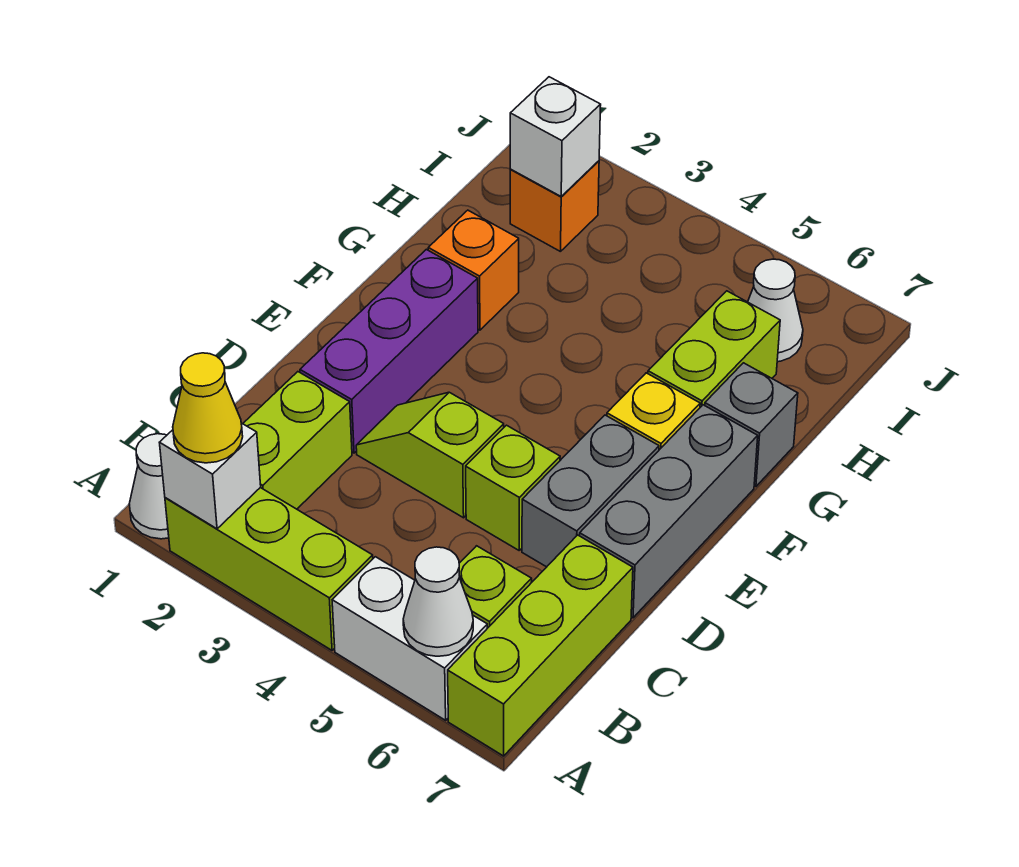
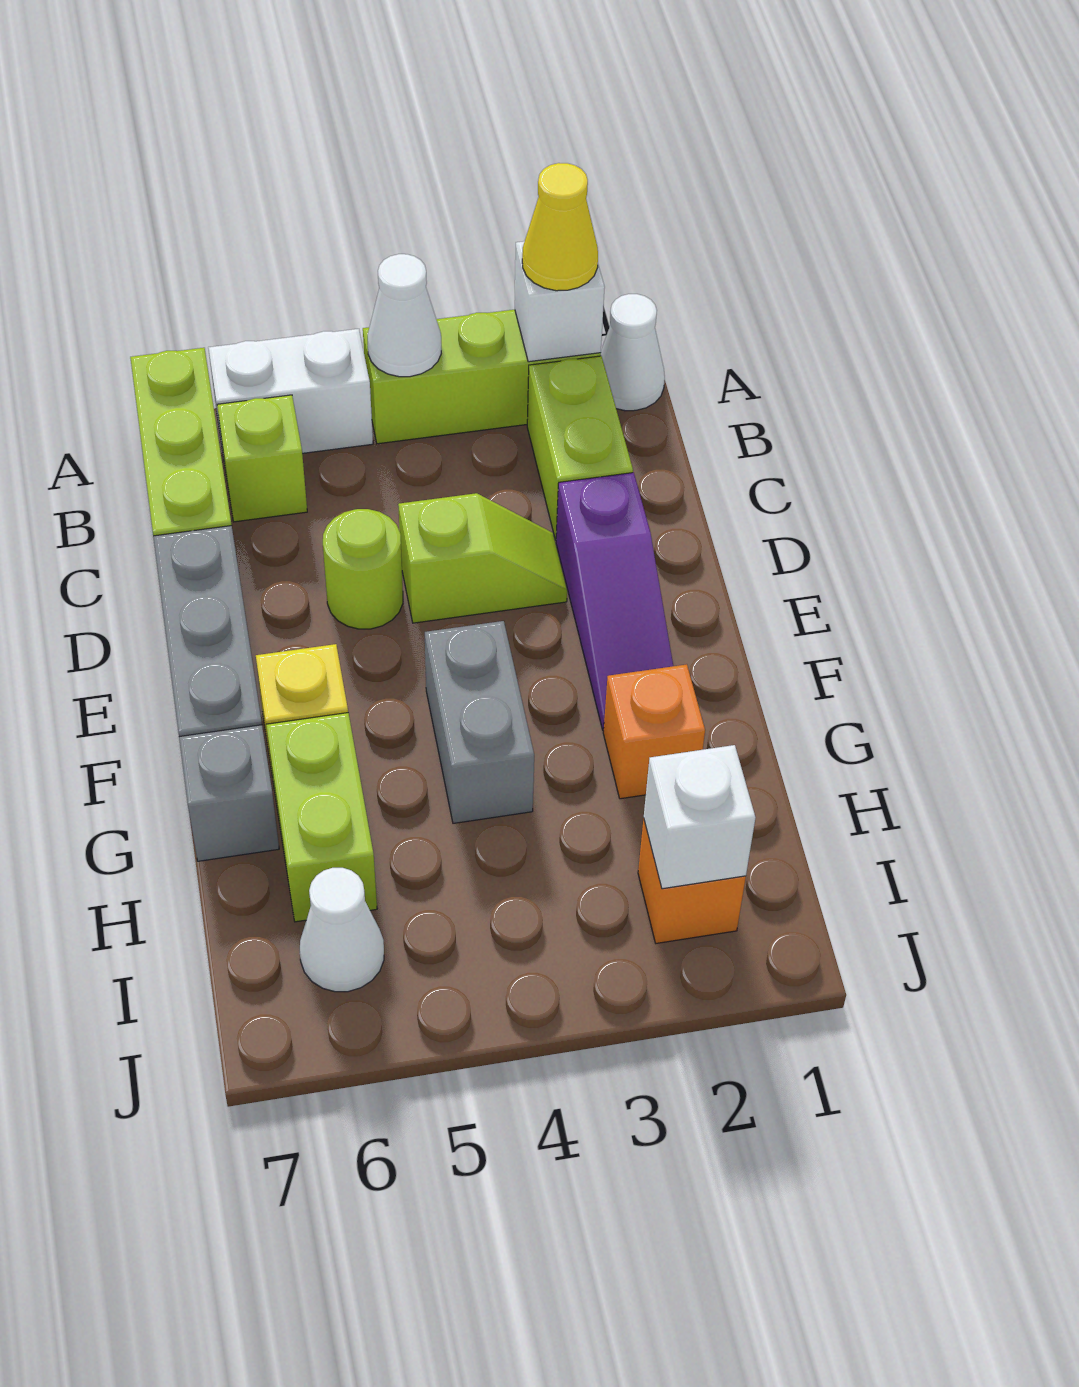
white cone A6 level 2 -> white cone A4 level 2
purple brick D2:F2 level 1 -> purple slope D2:F2 level 1 top D
lime brick D5 level 1 -> lime round brick D5 level 1
grey brick D6:E6 level 1 -> grey brick F4:G4 level 1

